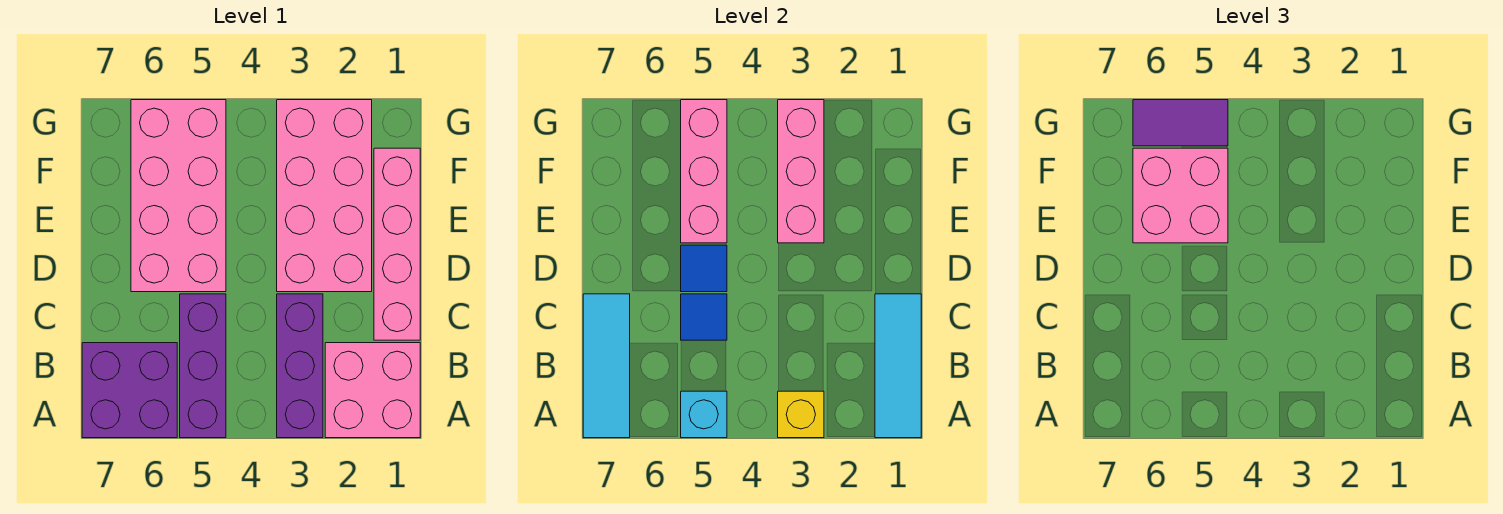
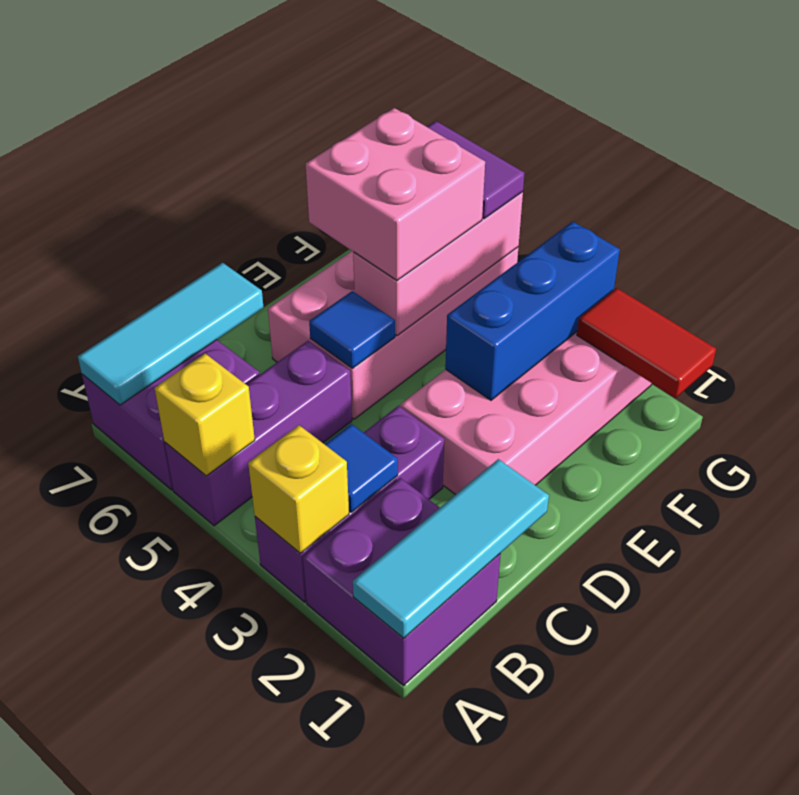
pink brick A1:B2 level 1 -> purple brick A1:B2 level 1
cyan brick A5 level 2 -> yellow brick A5 level 2
pink brick C1:F1 level 1 -> none
blue tile C5 level 2 -> blue tile B3 level 2
pink brick E3:G3 level 2 -> blue brick E3:G3 level 2
none -> red tile G1:G2 level 2

